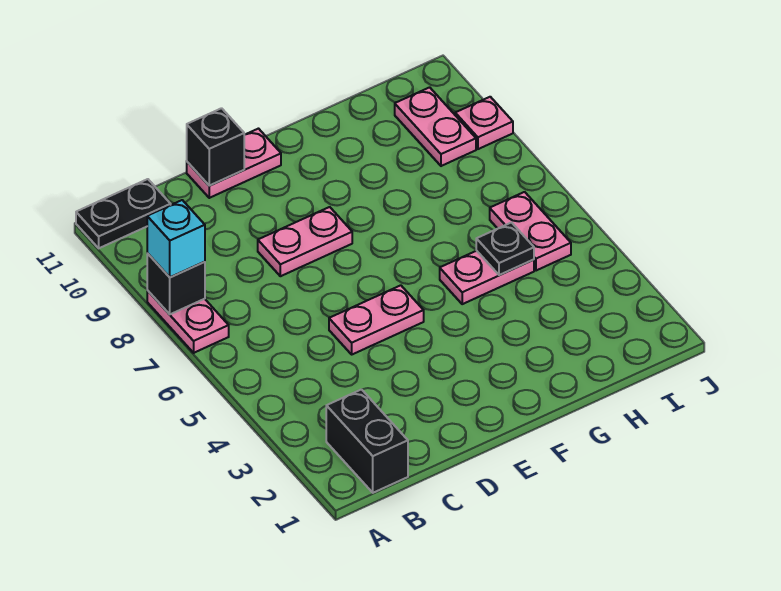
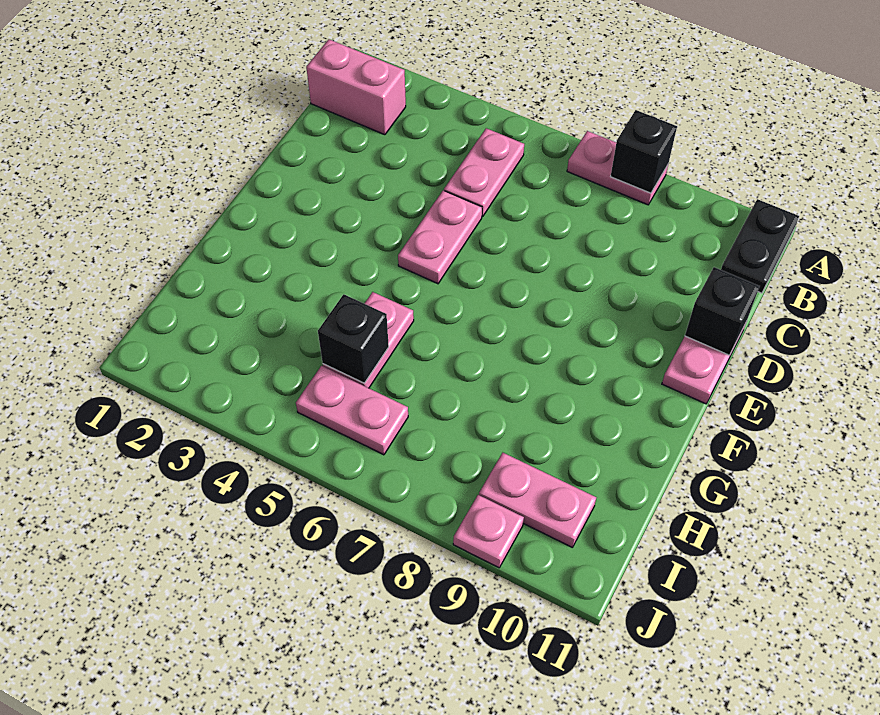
cyan brick A8 level 3 -> none
black brick B1:B2 level 1 -> pink brick B1:B2 level 1
pink plate D8:E8 level 1 -> pink plate B5:C5 level 1
black plate H5 level 2 -> black brick H5 level 2

